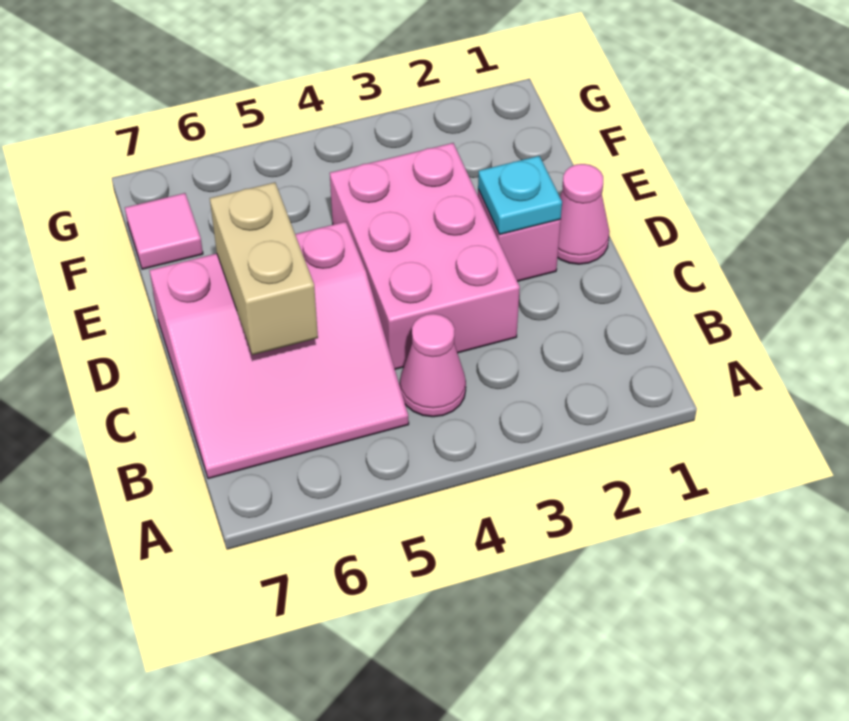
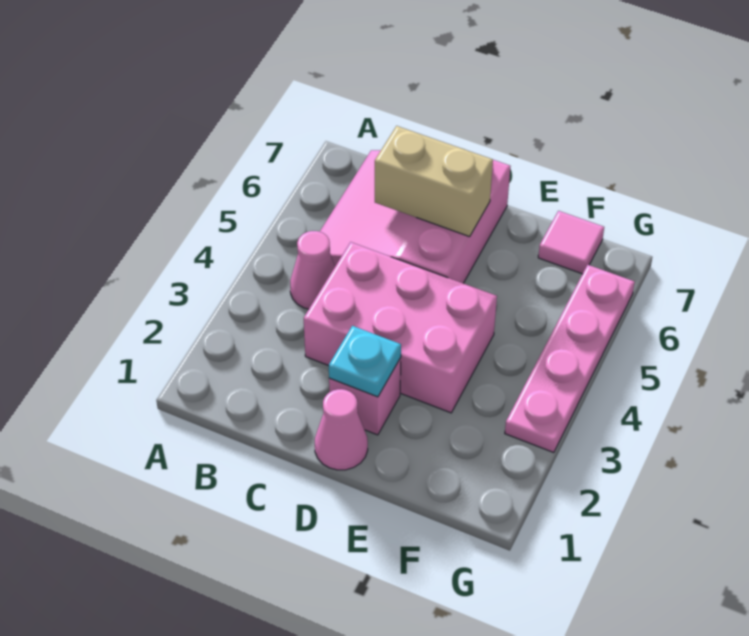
none -> pink plate G3:G6 level 1

